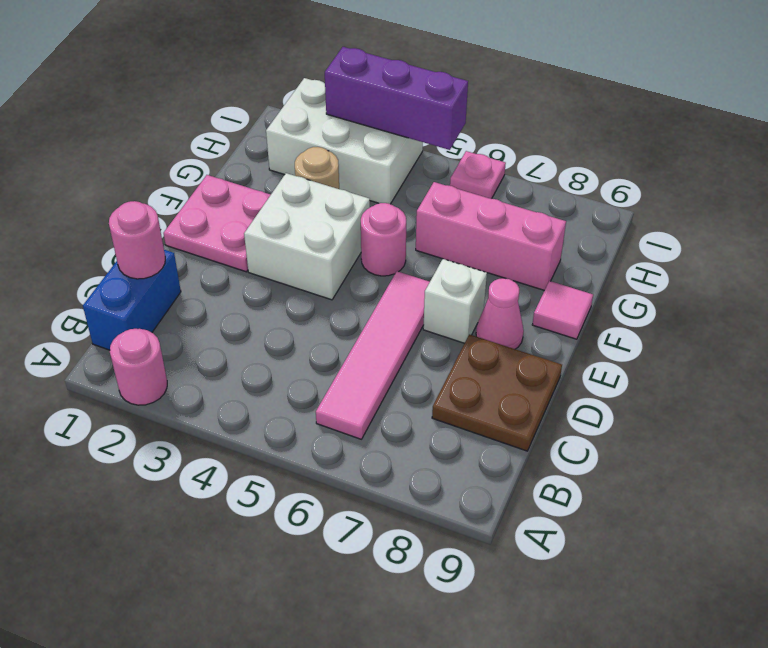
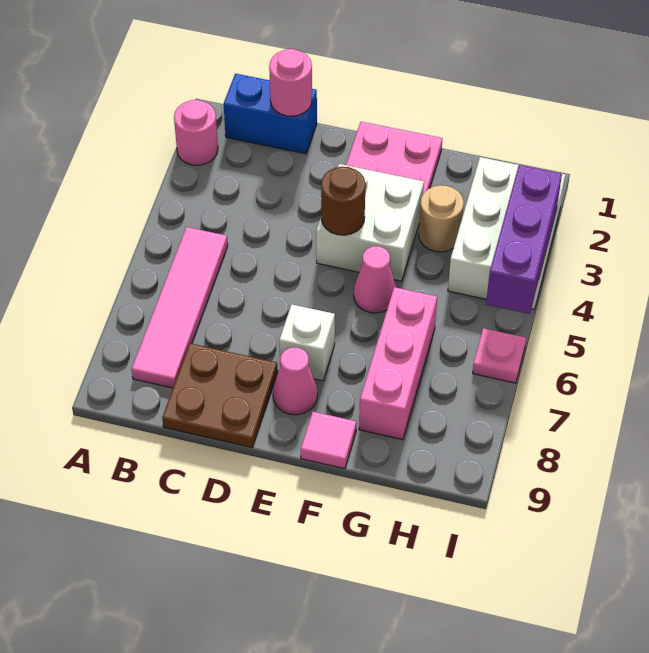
pink tile B6:E6 level 1 -> pink tile B5:B8 level 1
none -> brown round brick E4 level 2
pink round brick F5 level 1 -> pink cone F5 level 1

